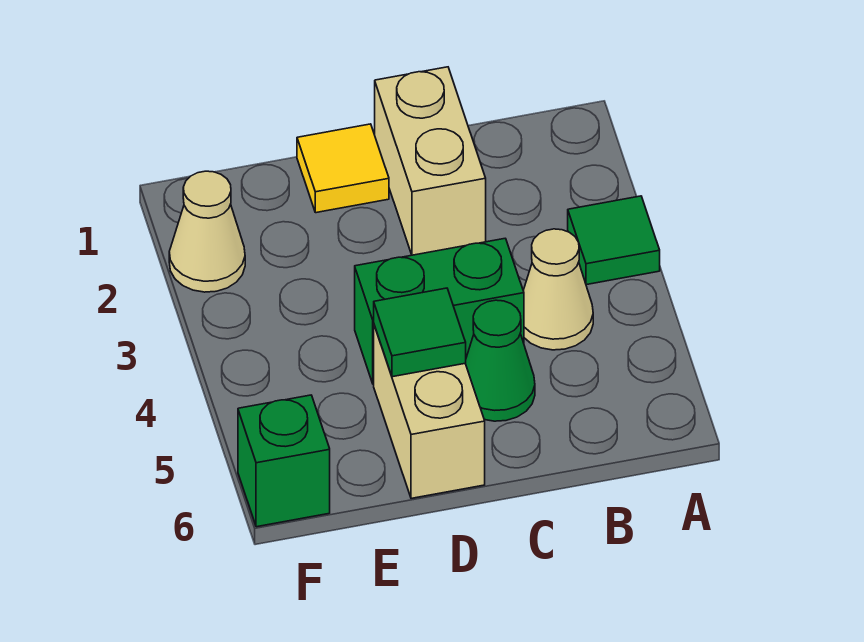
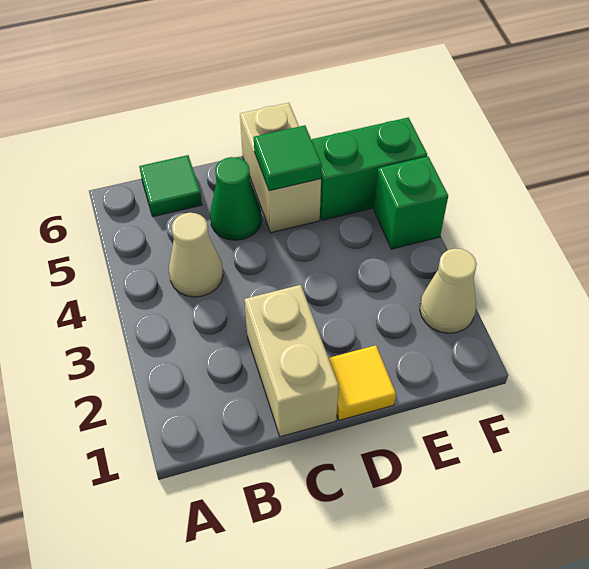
green tile A3 level 1 -> green tile B6 level 1
green brick C4:D4 level 1 -> green brick E5:F5 level 1
green brick F6 level 1 -> green brick F4 level 1

